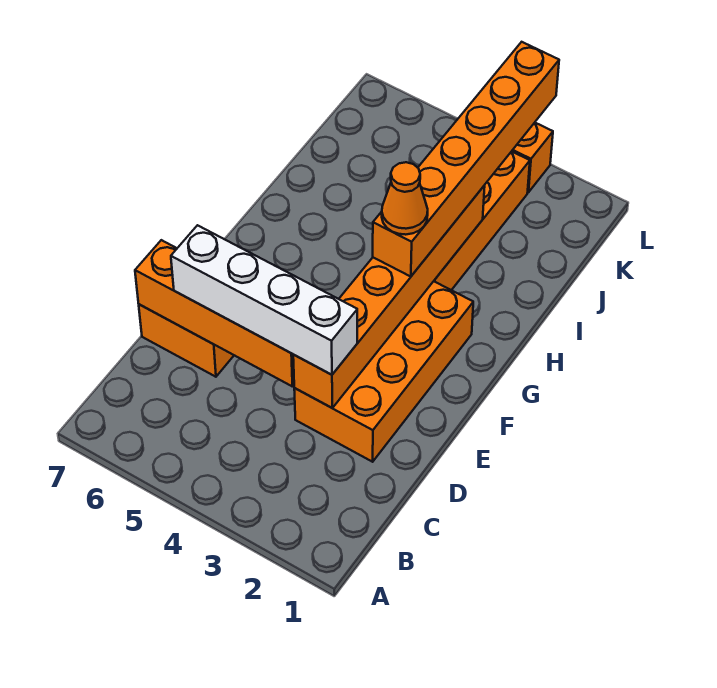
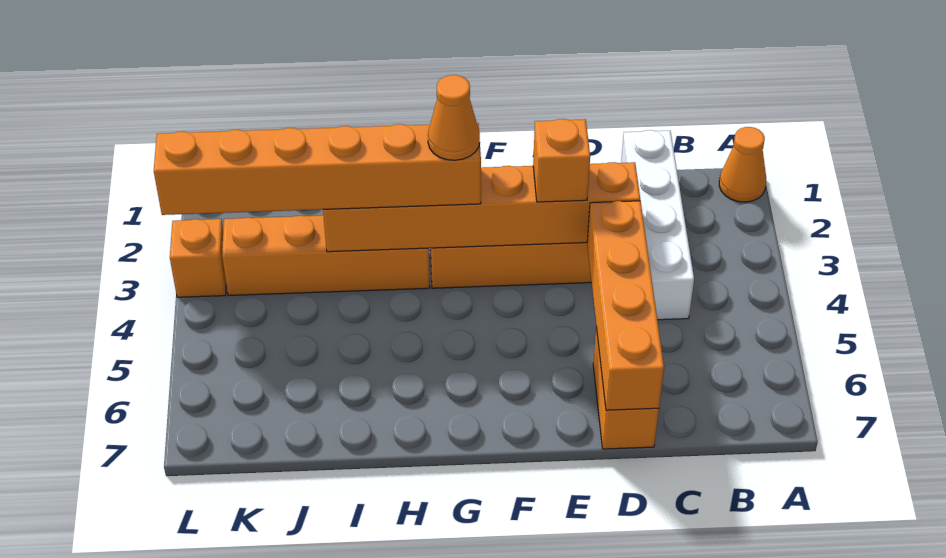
none -> orange cone A1 level 1
white brick D3:D6 level 3 -> white brick C1:C4 level 1
none -> orange brick E3 level 3

